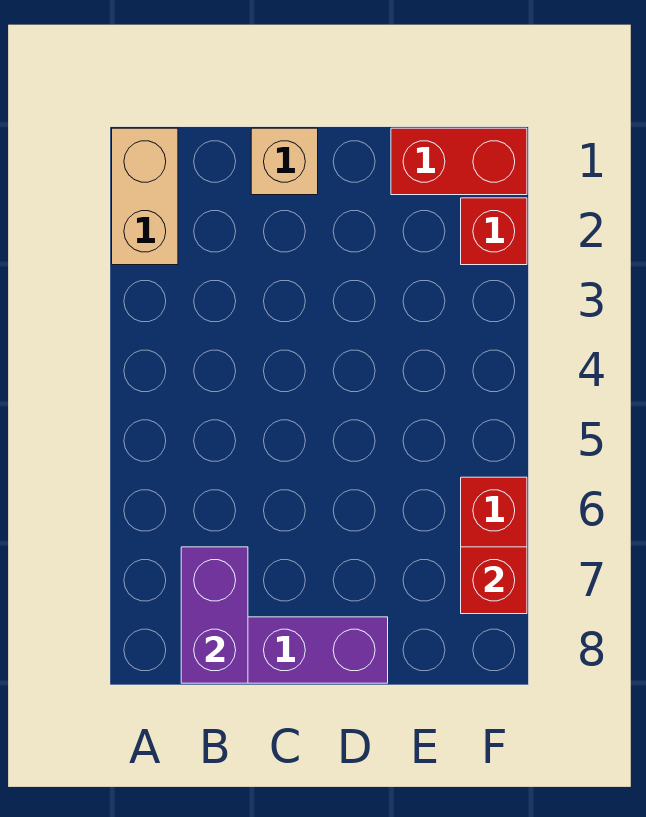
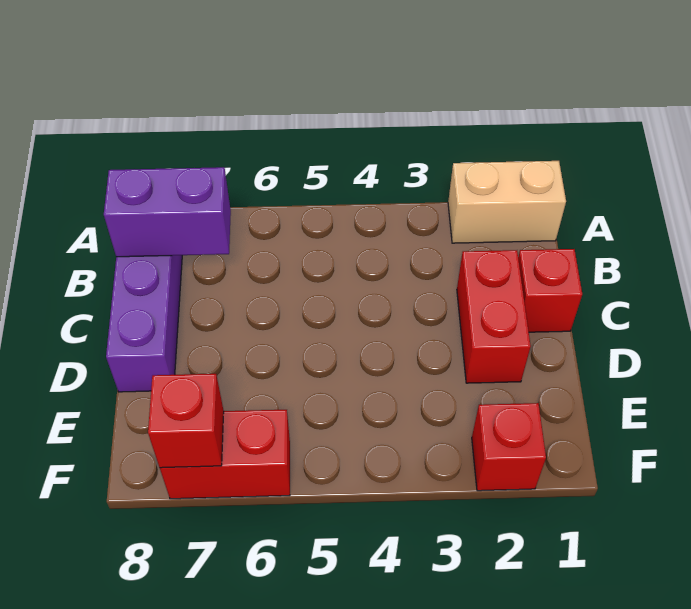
tan brick C1 level 1 -> red brick C1 level 1
red brick E1:F1 level 1 -> red brick C2:D2 level 1

